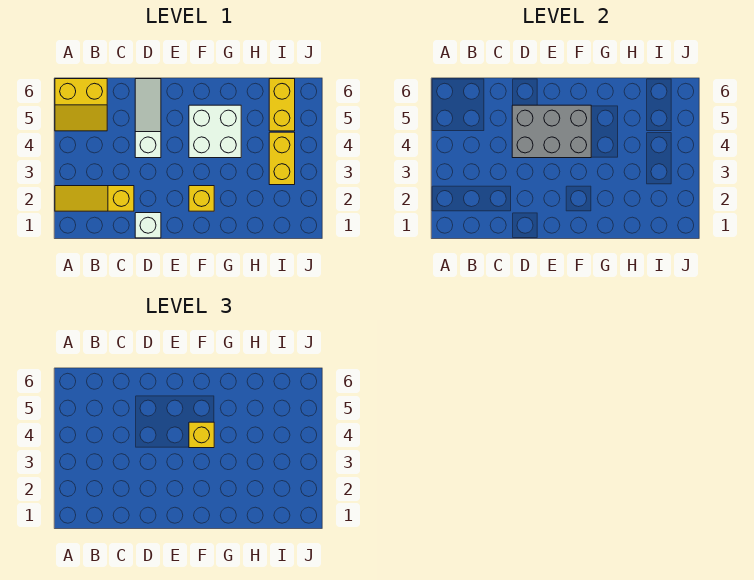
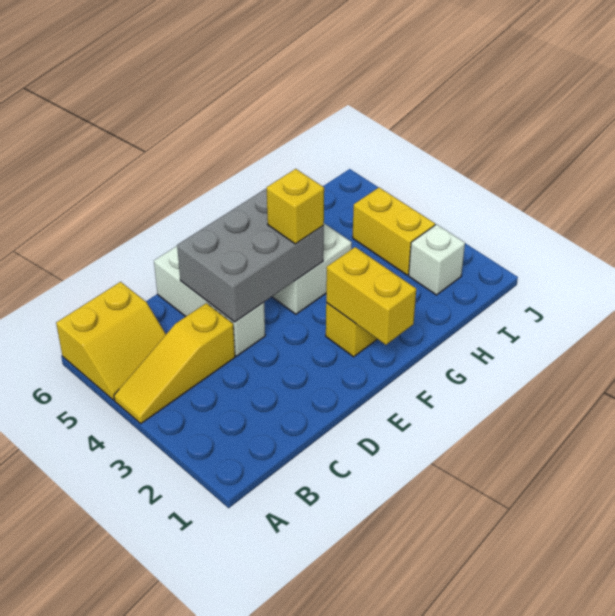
yellow slope A2:C2 level 1 top C -> yellow slope A4:C4 level 1 top C
white brick D1 level 1 -> white brick I2 level 1
white slope D4:D6 level 1 top 4 -> white brick D4:D6 level 1
yellow brick I5:I6 level 1 -> yellow brick F1:F2 level 2

